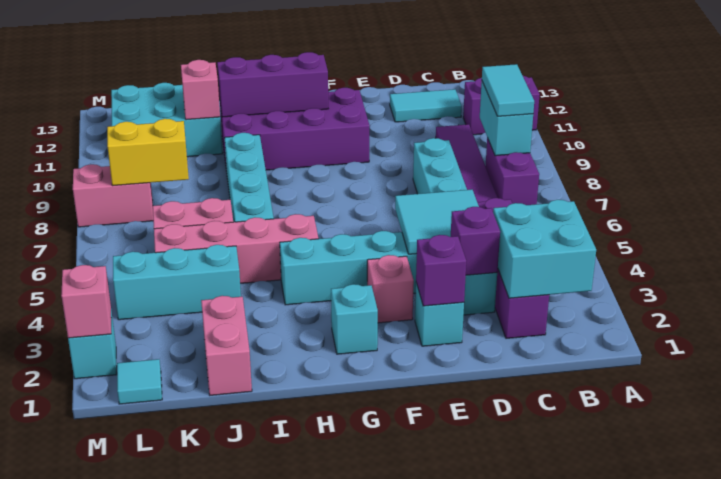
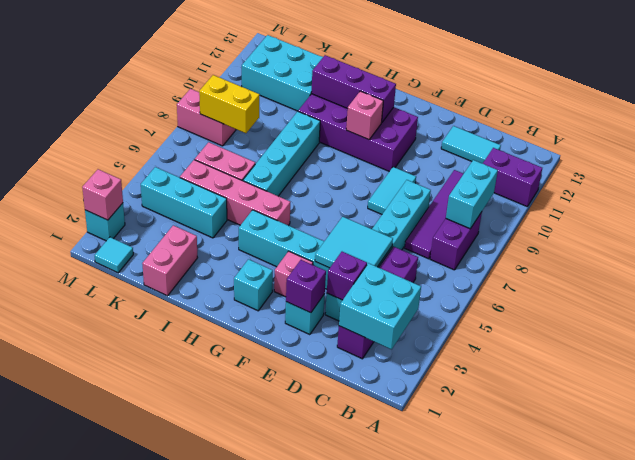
cyan tile B8:B9 level 3 -> cyan tile E8:E9 level 1
pink brick J11 level 2 -> pink brick G10 level 2

